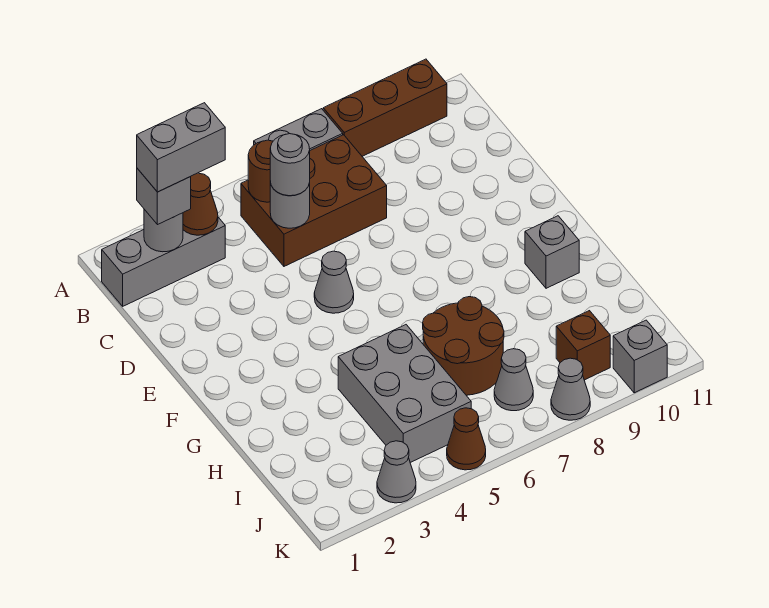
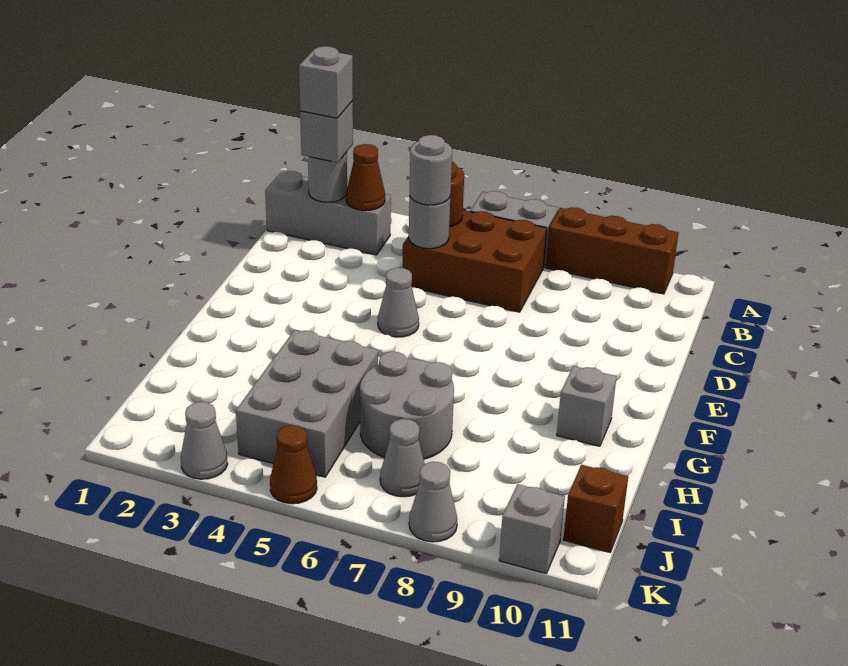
grey brick B2:B3 level 4 -> grey brick B2 level 4
brown round brick H6:I7 level 1 -> grey round brick H6:I7 level 1
brown brick J9 level 1 -> brown brick J11 level 1

